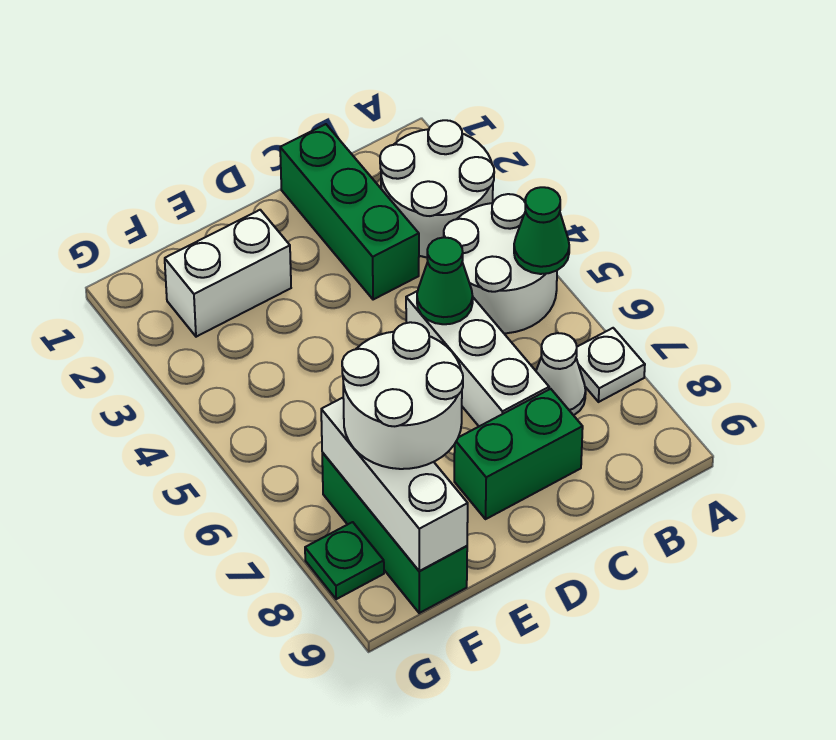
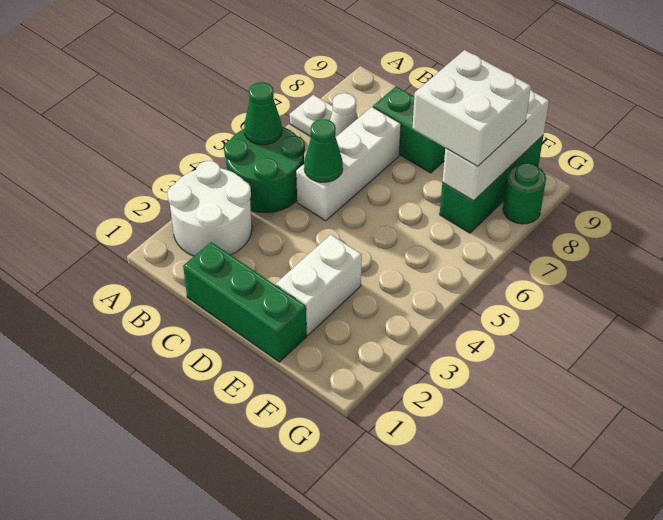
white round brick A4:B5 level 1 -> green round brick A4:B5 level 1
green brick C1:C3 level 1 -> green brick C1:E1 level 1
white brick E2:F2 level 1 -> white brick E2:E3 level 1
white round brick E7:F8 level 3 -> white brick E7:F8 level 3
green plate G8 level 1 -> green round brick G8 level 1

